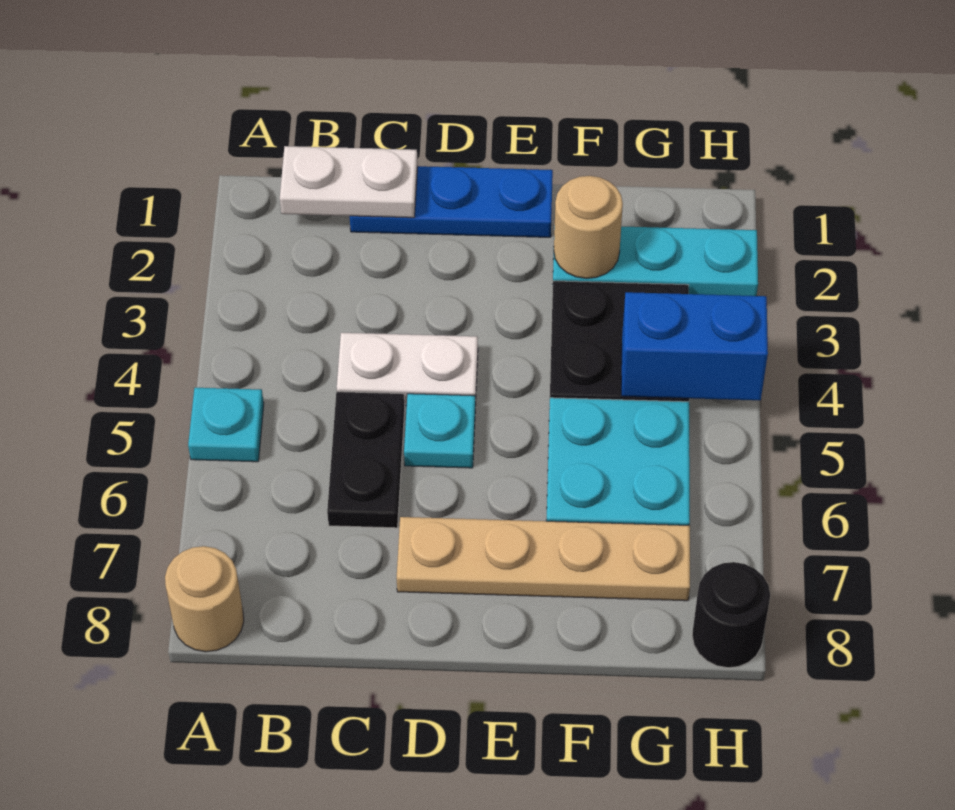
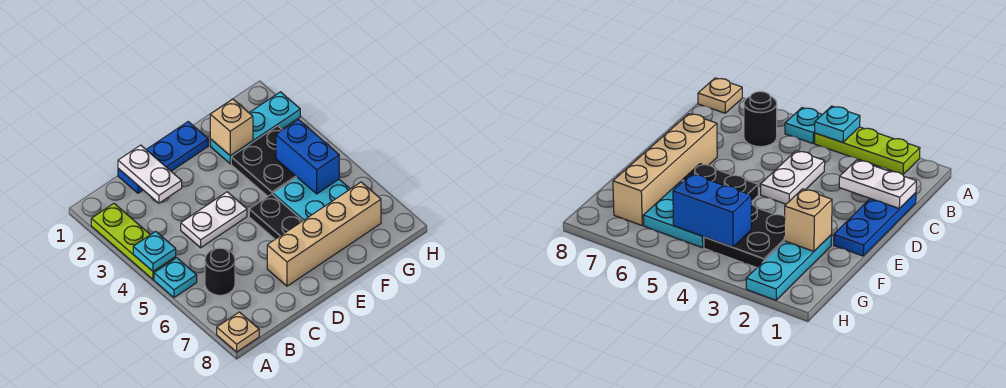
none -> lime plate A2:A4 level 1
tan round brick A8 level 1 -> tan plate A8 level 1
white plate B1:C1 level 2 -> white plate C1:C2 level 2
black plate C5:C6 level 1 -> black plate E5:E6 level 1
cyan plate D5 level 1 -> cyan plate A4 level 2
tan plate D7:G7 level 1 -> tan brick D7:G7 level 1
tan round brick F2 level 2 -> tan brick F2 level 2
blue brick G4:H4 level 2 -> blue brick G4:G5 level 2
black round brick H8 level 1 -> black round brick B6 level 1

